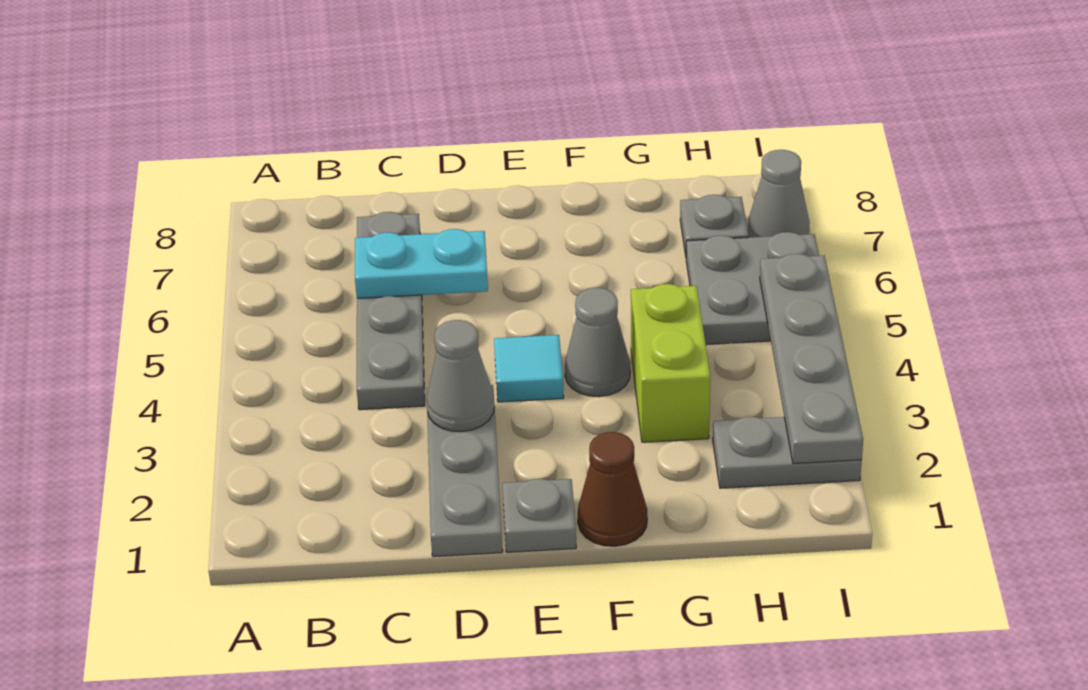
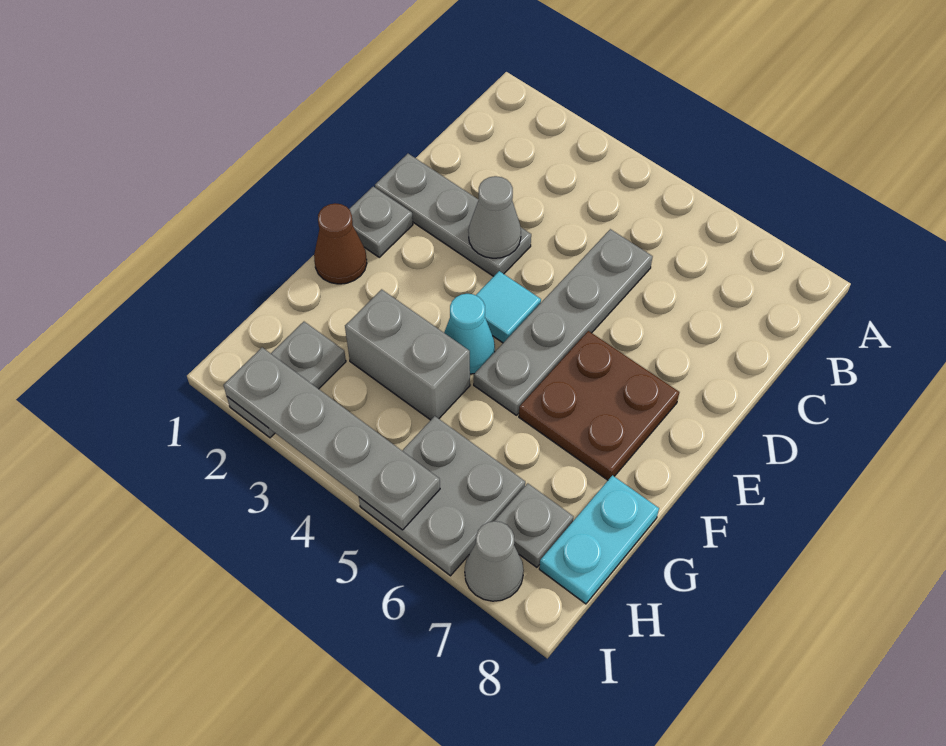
grey plate C4:C7 level 1 -> grey plate C5:F5 level 1
cyan plate C6:D6 level 2 -> cyan plate G8:H8 level 1
none -> brown plate E6:F7 level 1
grey cone F4 level 1 -> cyan cone F4 level 1
lime brick G3:G4 level 1 -> grey brick G3:G4 level 1

